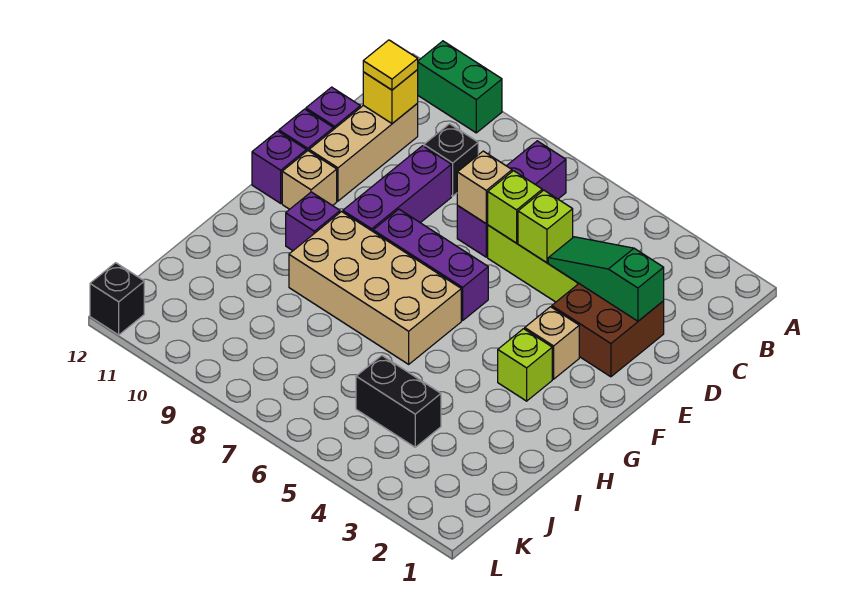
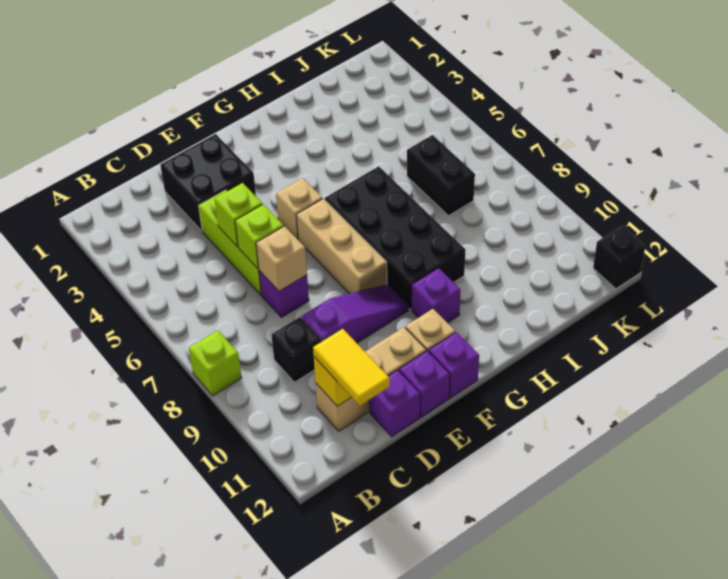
green brick A10:A11 level 1 -> none
purple brick B7:D7 level 1 -> purple brick D7 level 1
yellow tile C11 level 3 -> yellow tile C11:C12 level 3
brown brick D2:E3 level 1 -> black brick D2:E3 level 1
green slope D2:D4 level 2 top 2 -> none
purple brick D9:F9 level 1 -> purple slope D9:F9 level 1 top D
tan brick F3 level 1 -> tan brick F5 level 1
purple brick F6:F8 level 1 -> tan brick F6:F8 level 1
lime brick G3 level 1 -> lime brick A8 level 1
tan brick G6:H9 level 1 -> black brick G6:H9 level 1
black brick J4:J5 level 1 -> black brick J6:J7 level 1

